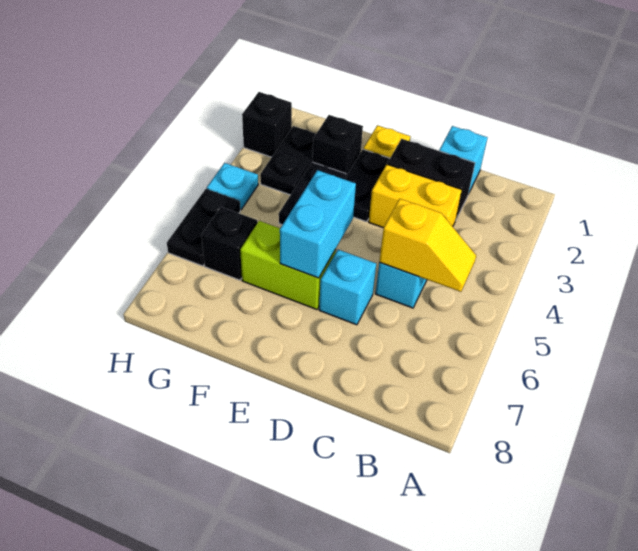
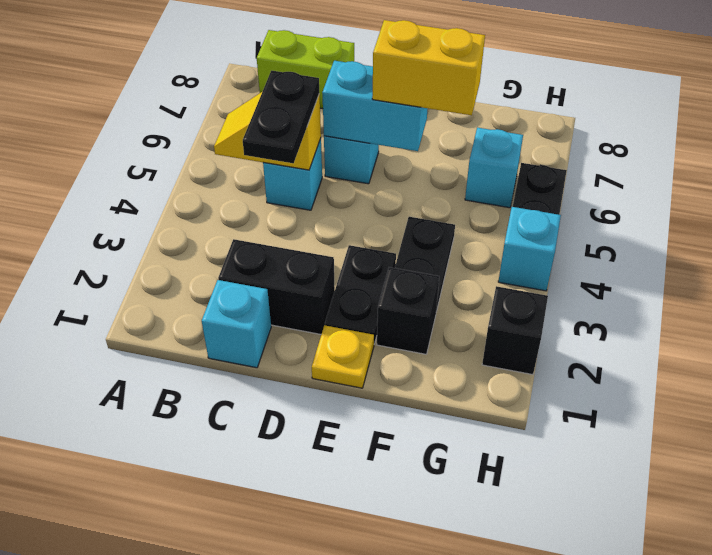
yellow brick C3:D3 level 1 -> yellow brick E6:F6 level 3
cyan brick E5:E6 level 2 -> cyan brick D6:E6 level 2
lime brick E6:F6 level 1 -> lime brick B8:C8 level 1
black plate G2:G3 level 1 -> black plate C4:C5 level 3
black brick G6 level 1 -> cyan brick G6 level 1
cyan plate H4 level 1 -> cyan brick H4 level 1

